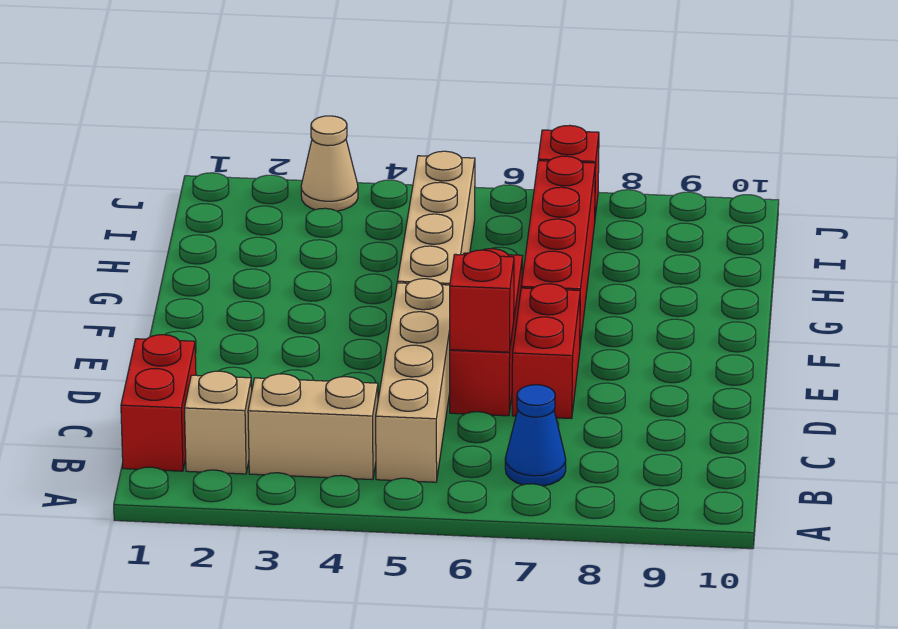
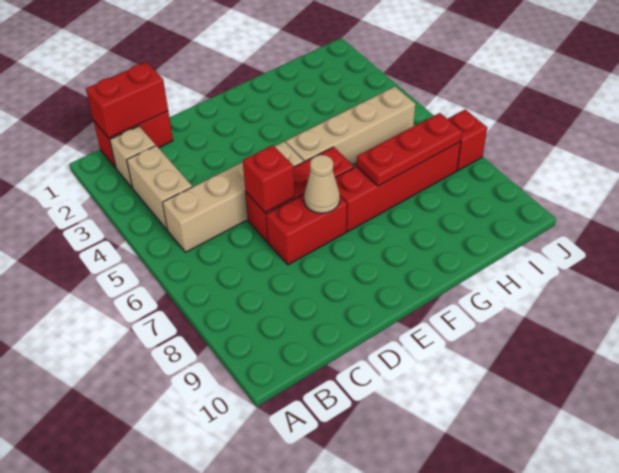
none -> red brick B1:C1 level 2
blue cone B7 level 1 -> none
none -> red plate G7:I7 level 2
tan cone J3 level 1 -> tan cone E7 level 2

